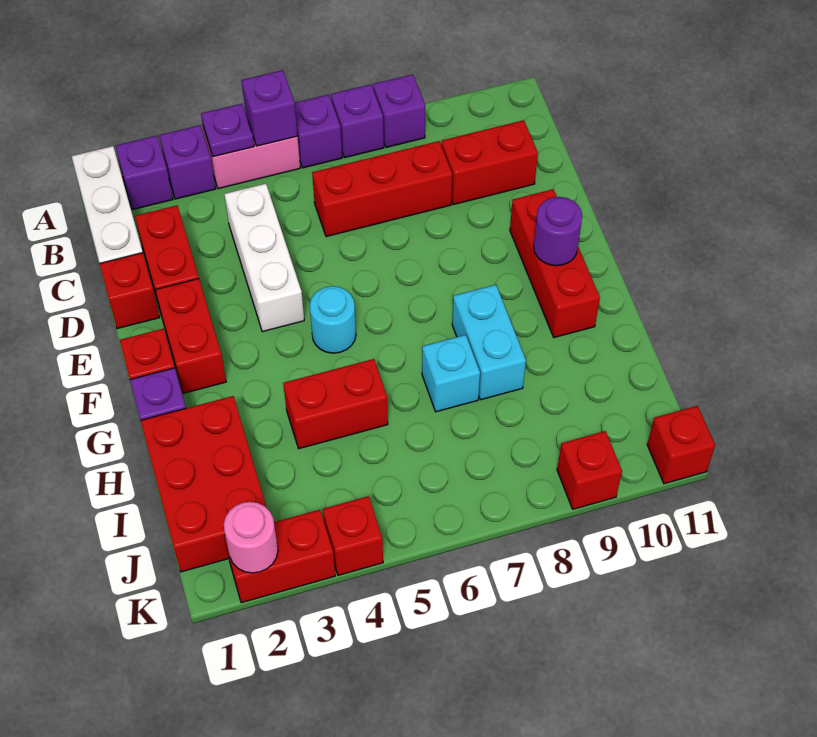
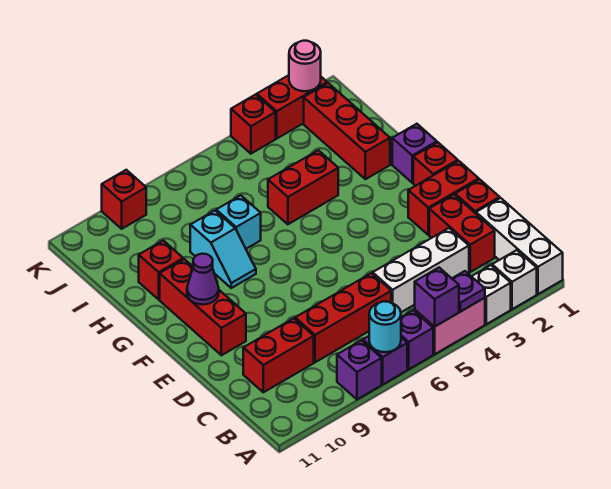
purple brick A2 level 1 -> white brick A2 level 1
purple brick A3 level 1 -> white brick A3 level 1
white brick C4:E4 level 1 -> white brick C3:C5 level 1
red brick E2:F2 level 1 -> red brick E1:E2 level 1
cyan round brick F5 level 1 -> cyan round brick A7 level 2
purple round brick F10 level 2 -> purple cone F10 level 2
cyan brick G8:H8 level 1 -> cyan slope G8:H8 level 1 top H
red brick H1:J2 level 1 -> red brick H2:J2 level 1
red brick K11 level 1 -> red brick H10 level 1

